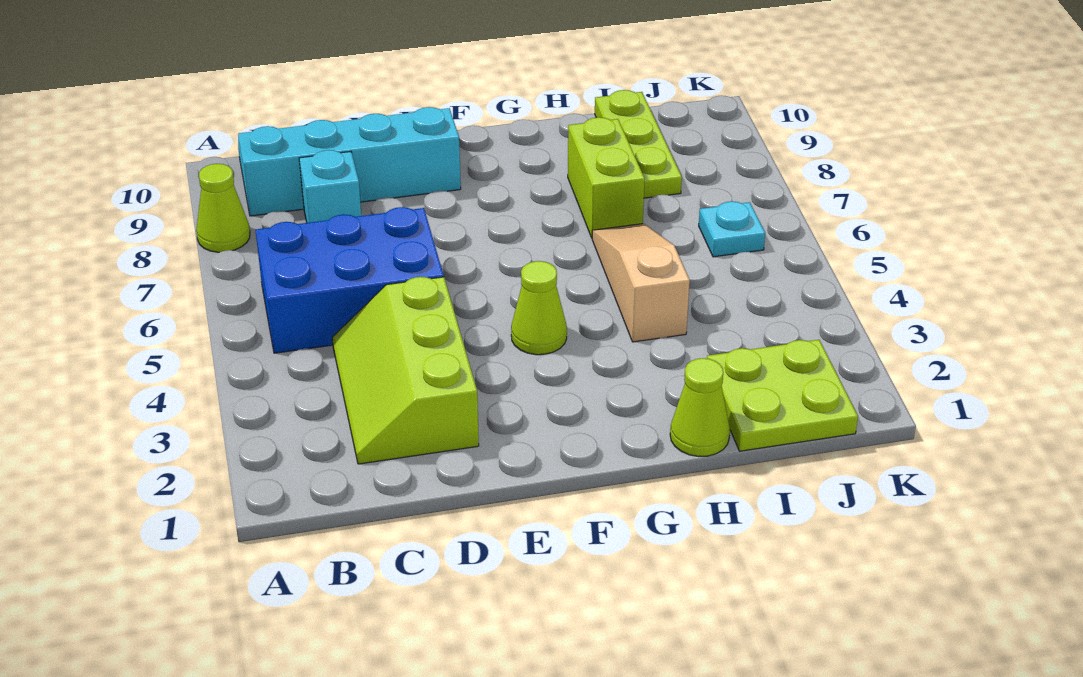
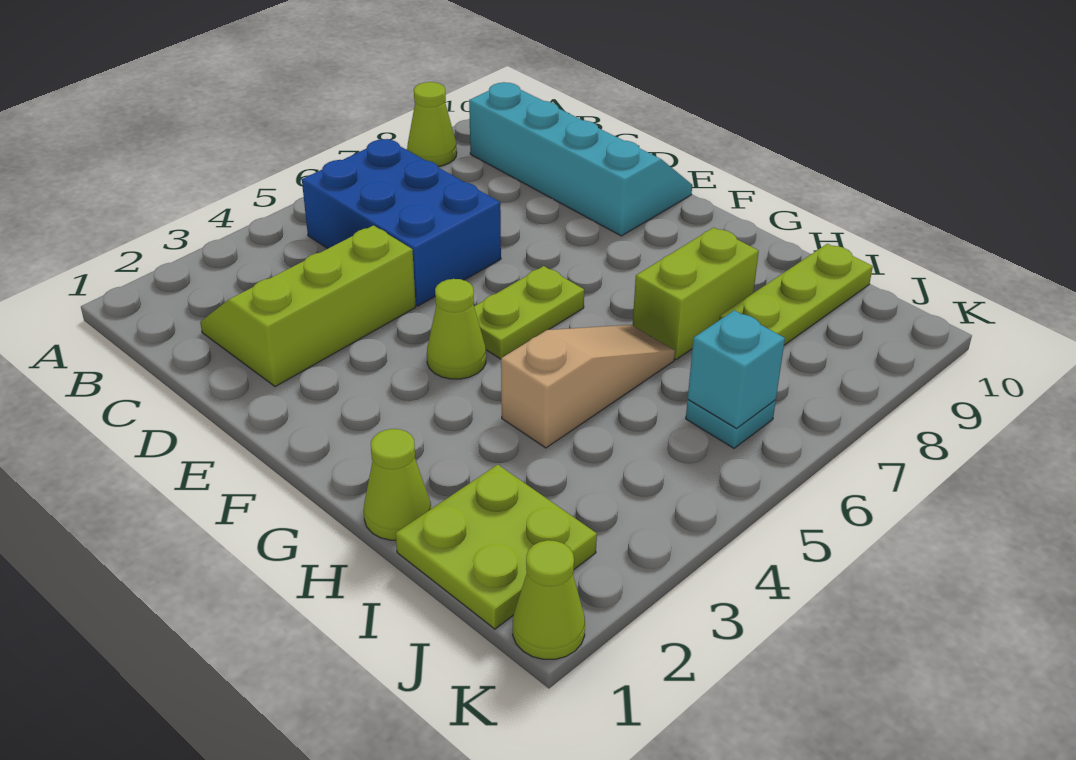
cyan brick C8 level 1 -> cyan brick J6 level 2
none -> lime plate F5:F6 level 1
none -> lime cone K1 level 1

